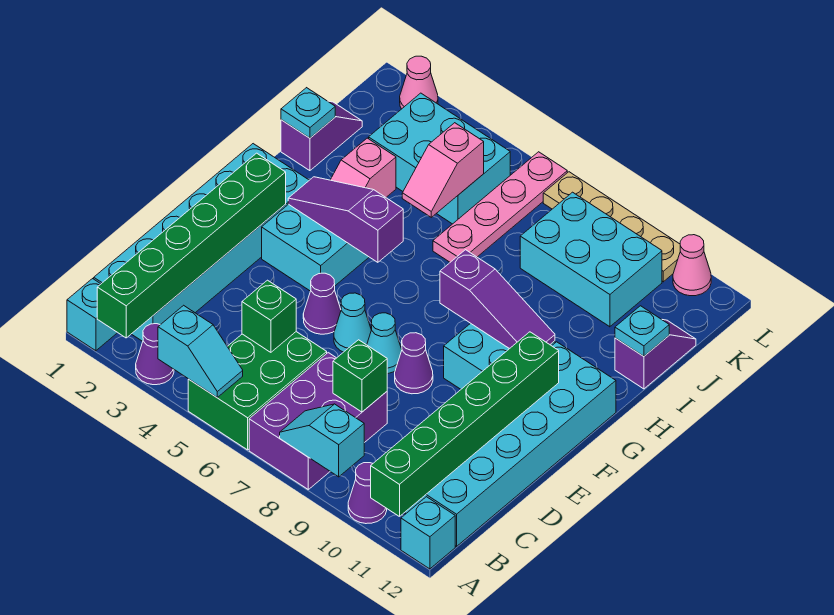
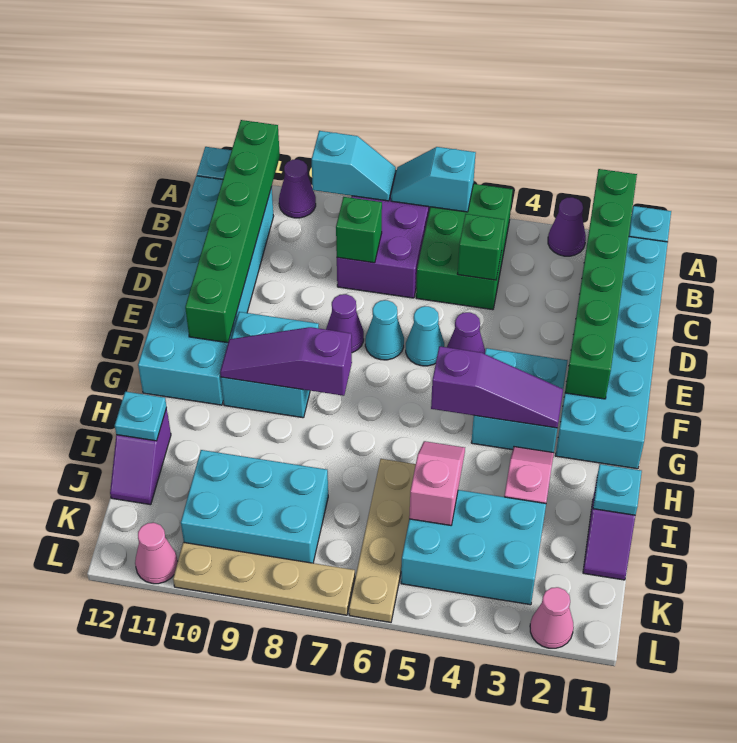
cyan slope A4:A5 level 2 top 4 -> cyan slope A6:A7 level 2 top 6
pink plate I6:L6 level 1 -> tan plate I6:L6 level 1

